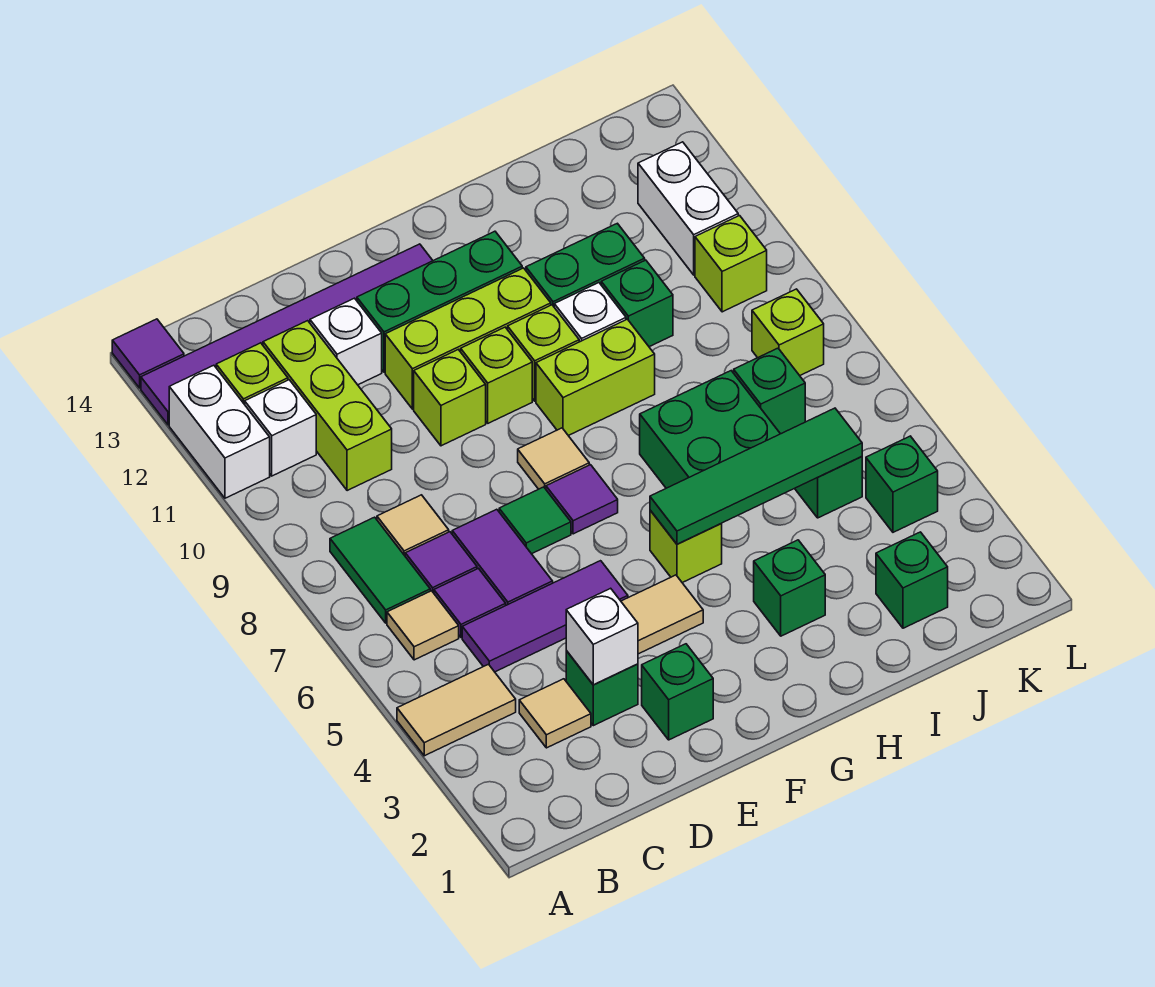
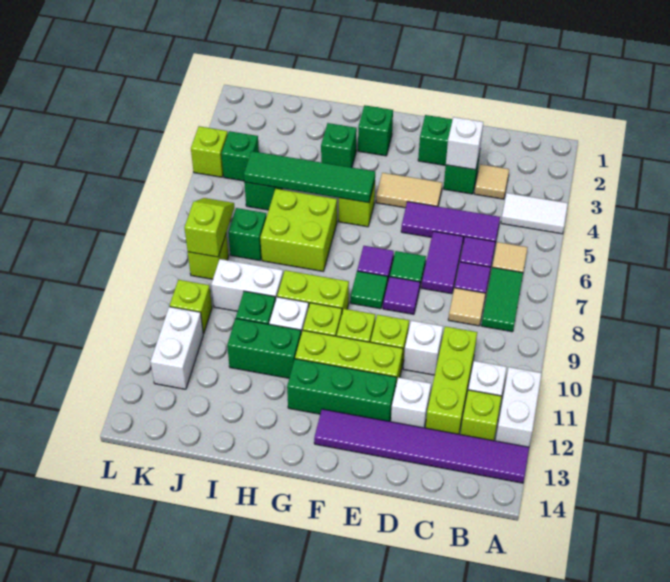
tan tile A4:B4 level 1 -> white tile A4:B4 level 1
purple tile A14 level 1 -> purple tile E8 level 1
none -> white brick D10 level 1
tan tile F8 level 1 -> green tile F8 level 1
green brick H6:I7 level 1 -> lime brick H6:I7 level 1
none -> white brick I9:J9 level 1
green brick J2 level 1 -> green brick G2 level 1
none -> lime slope K7:K8 level 2 top 8
none -> lime brick L4 level 1

